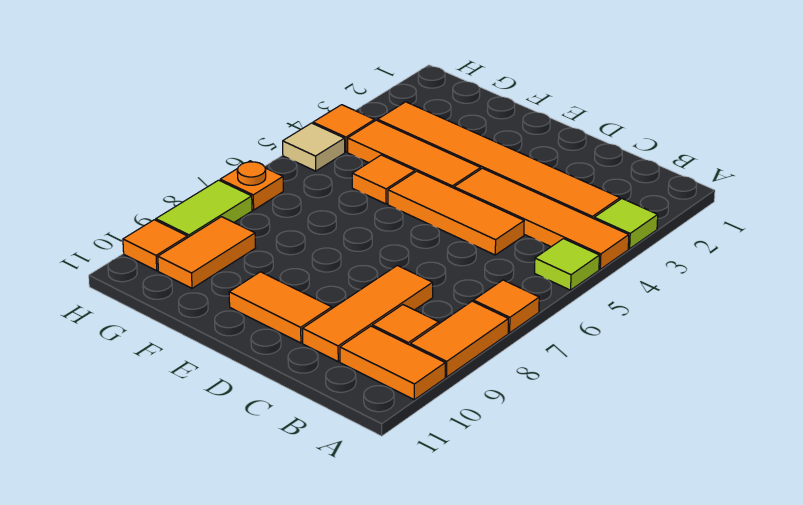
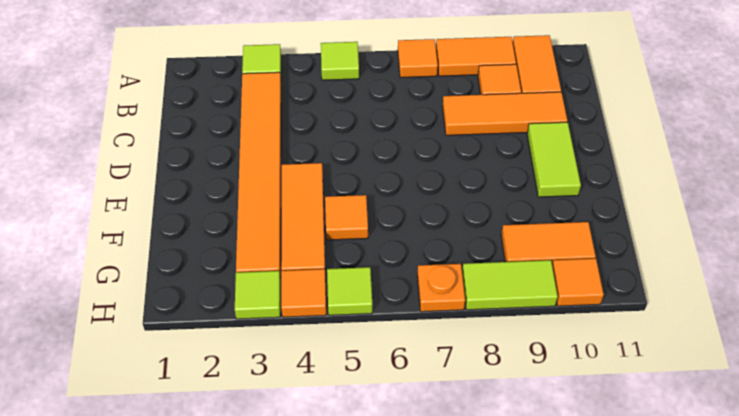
orange tile A4:D4 level 1 -> none
orange tile C5:E5 level 1 -> none
orange tile D10:E10 level 1 -> lime tile D10:E10 level 1
none -> lime tile H3 level 1
tan tile H5 level 1 -> lime tile H5 level 1

